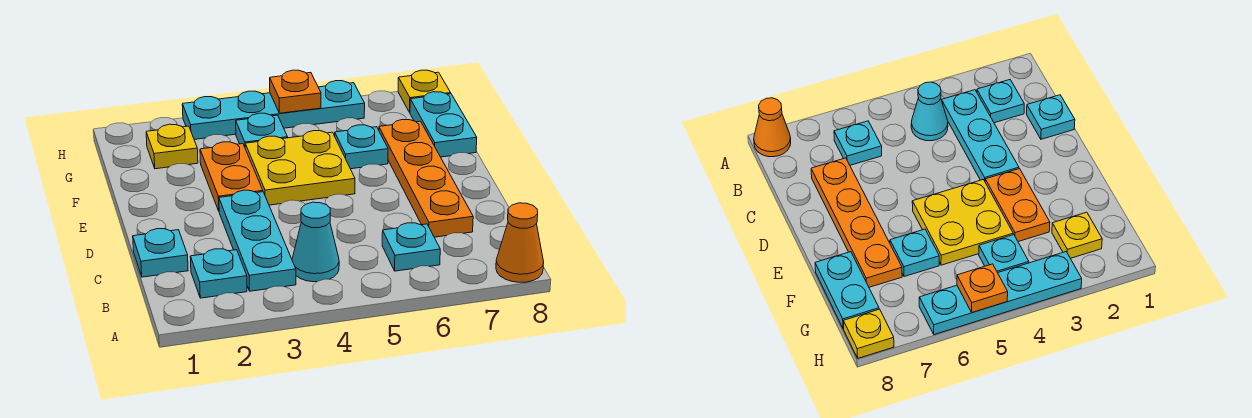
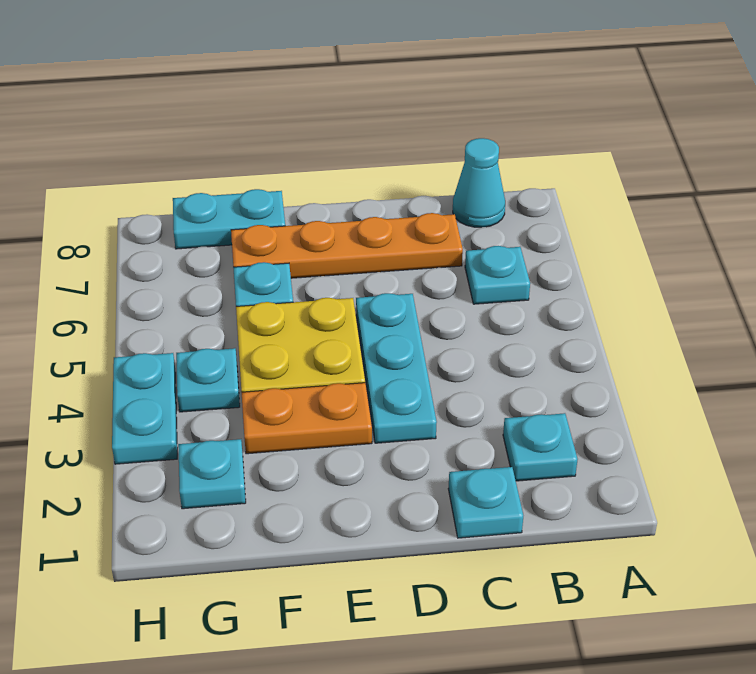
orange cone A8 level 1 -> none
cyan plate B3:D3 level 1 -> cyan plate D3:D5 level 1
cyan cone B4 level 1 -> cyan cone B8 level 1
yellow plate G2 level 1 -> cyan plate G2 level 1
cyan plate H3:H6 level 1 -> cyan plate H3:H4 level 1
orange plate H5 level 2 -> none
yellow plate H8 level 1 -> none

